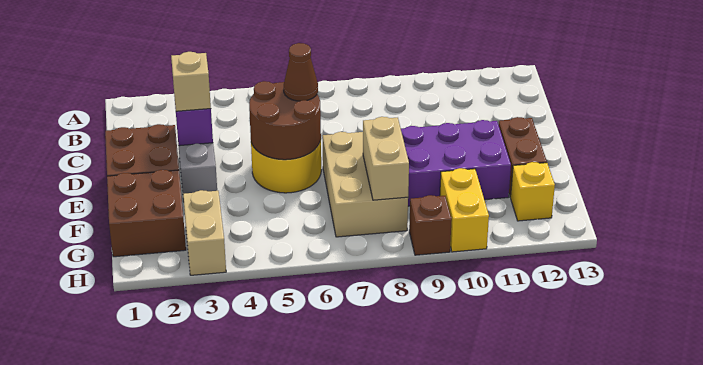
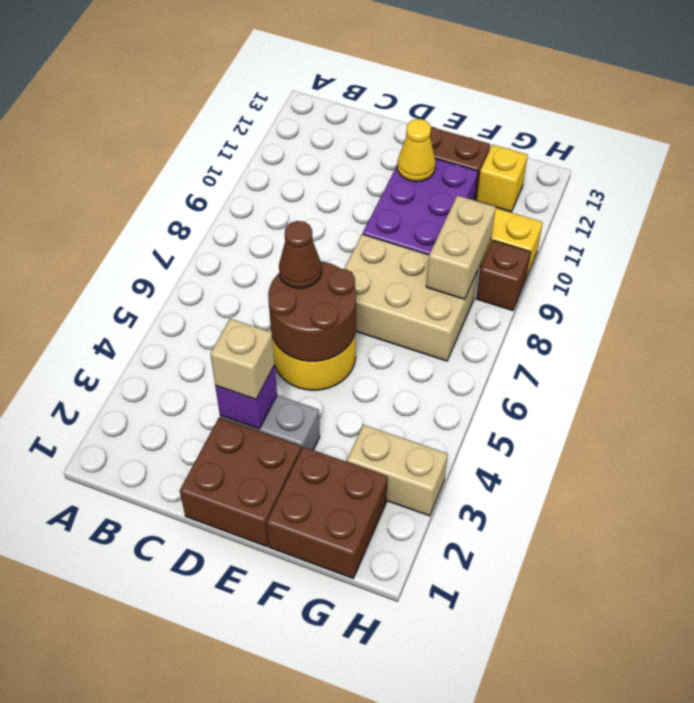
none -> yellow cone E11 level 2
tan brick F8:G8 level 2 -> tan brick G8:G9 level 2

